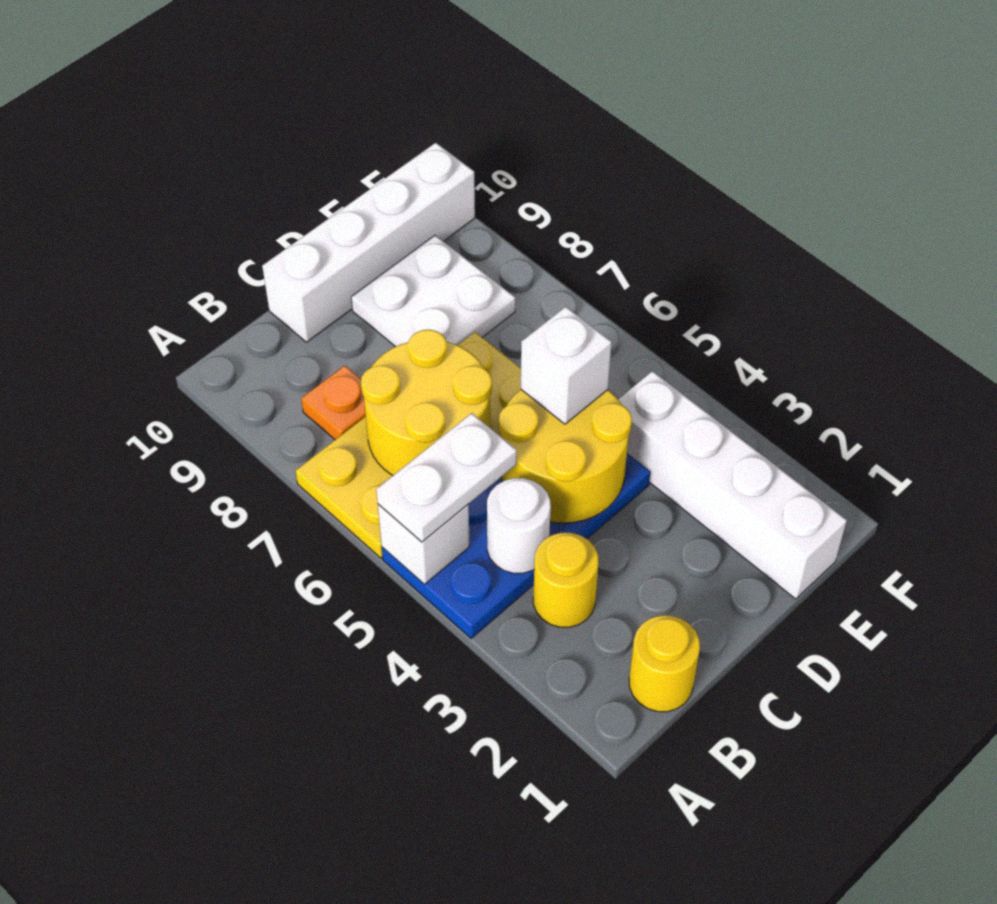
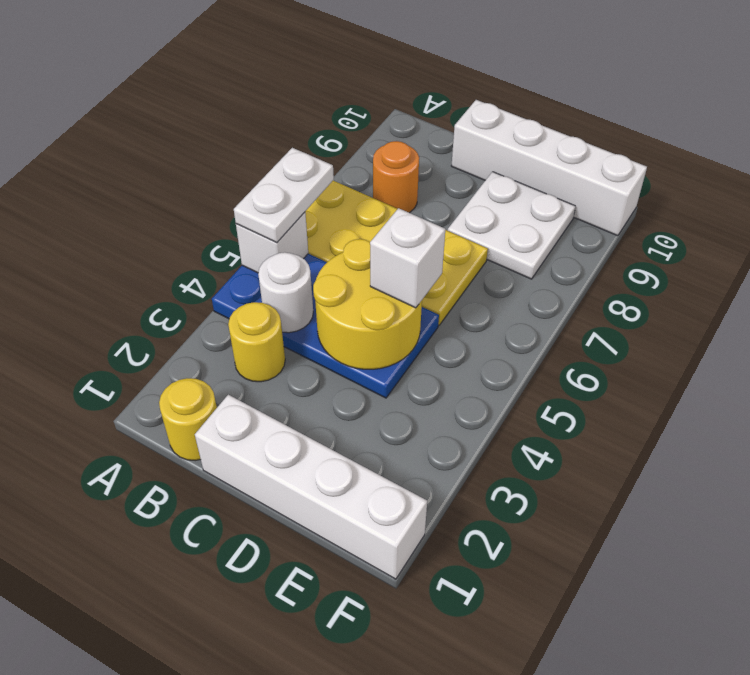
white plate A5:B5 level 3 -> white plate A5:A6 level 3
yellow round brick B6:C7 level 2 -> none
orange plate B8 level 1 -> orange round brick B8 level 1
white brick E1:E4 level 1 -> white brick C1:F1 level 1

